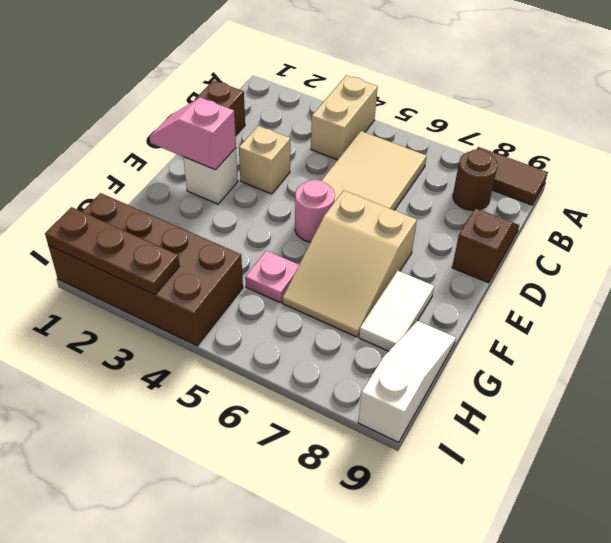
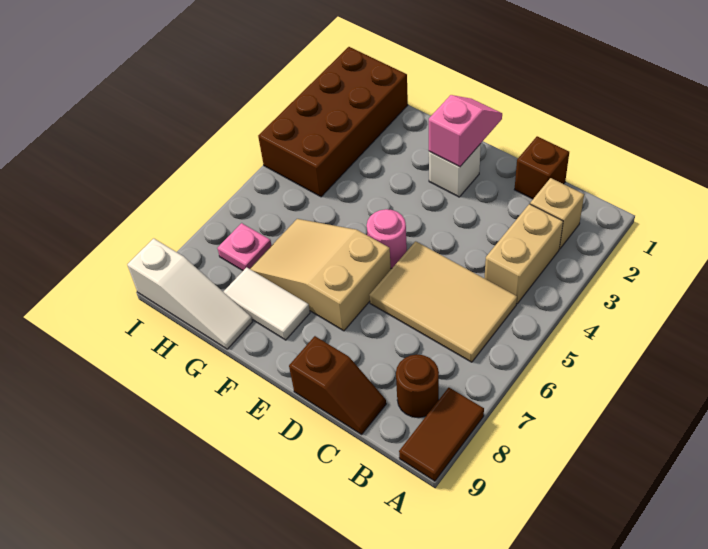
tan brick A4:B4 level 1 -> tan brick B3:B4 level 1
tan brick D3 level 1 -> tan brick B2 level 1
pink plate G5 level 1 -> pink plate H7 level 1
brown plate I1:I3 level 2 -> none

